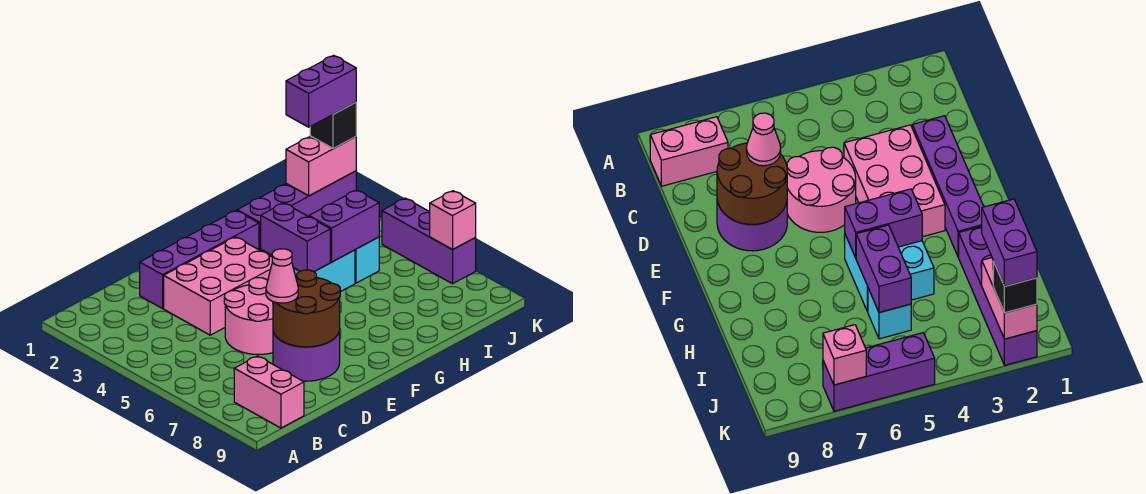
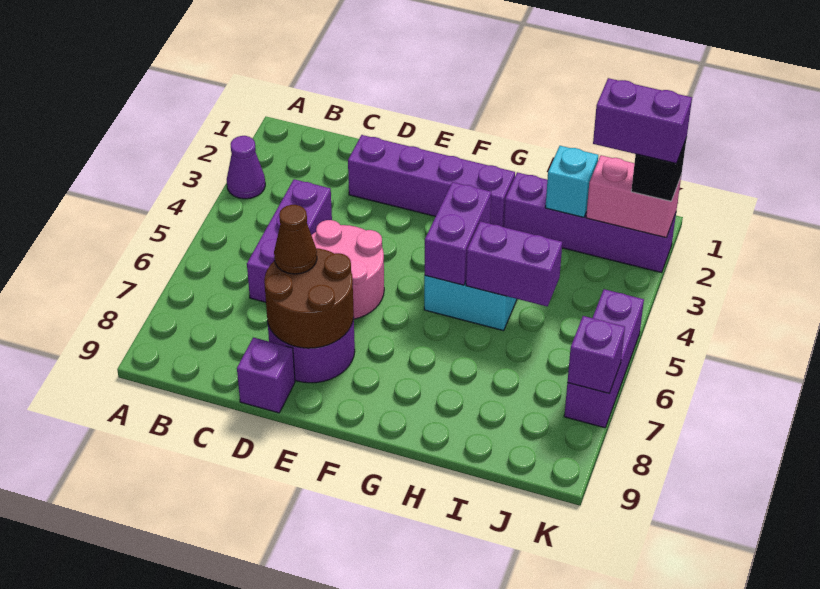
none -> purple cone A3 level 1
pink brick B8:B9 level 1 -> none
none -> purple brick C4:C6 level 1
pink brick D3:F4 level 1 -> none
pink cone D7 level 3 -> brown cone D7 level 3
none -> purple brick D9 level 1
cyan brick I5 level 1 -> cyan brick I2 level 2
pink brick K7 level 2 -> purple brick K7 level 2

